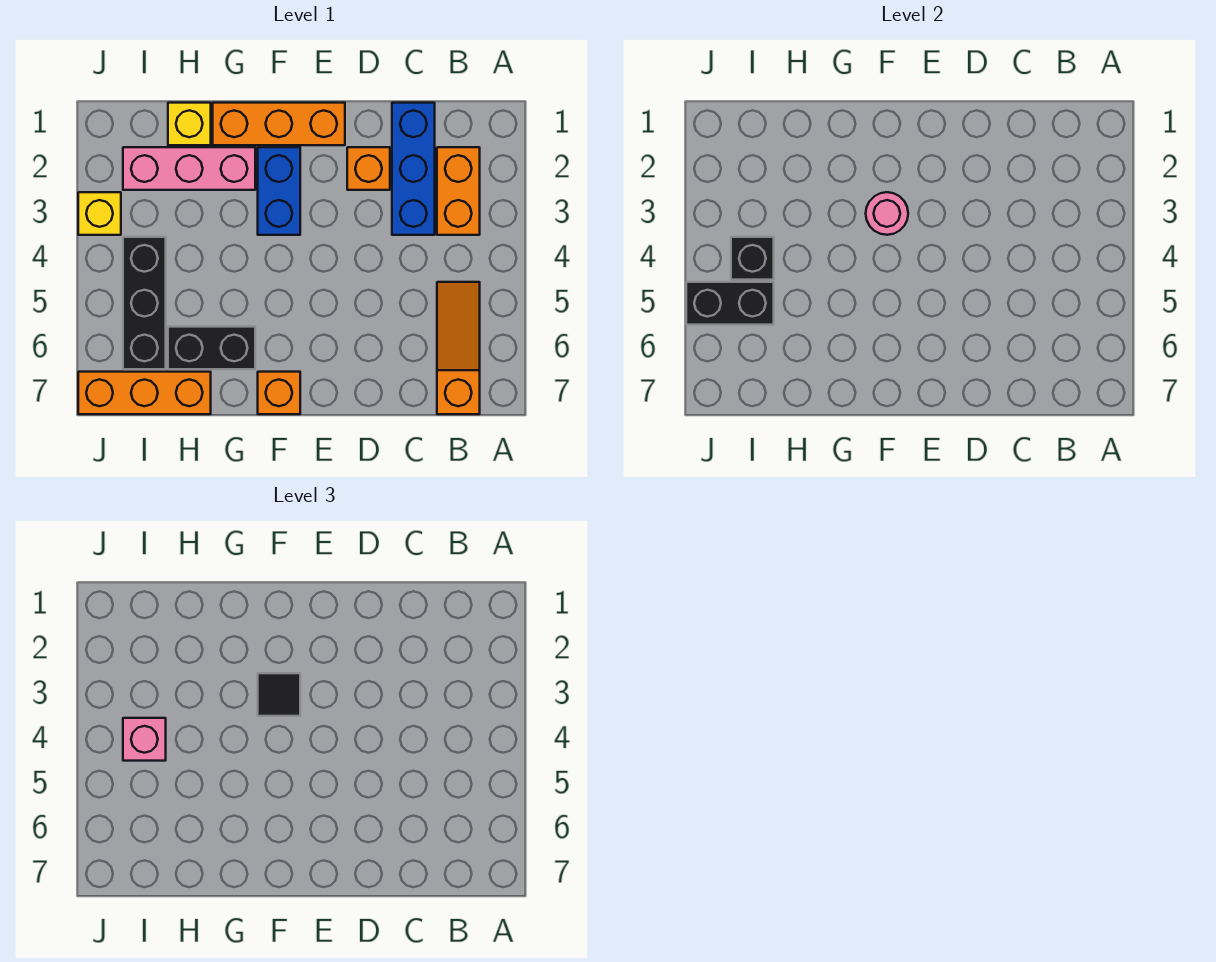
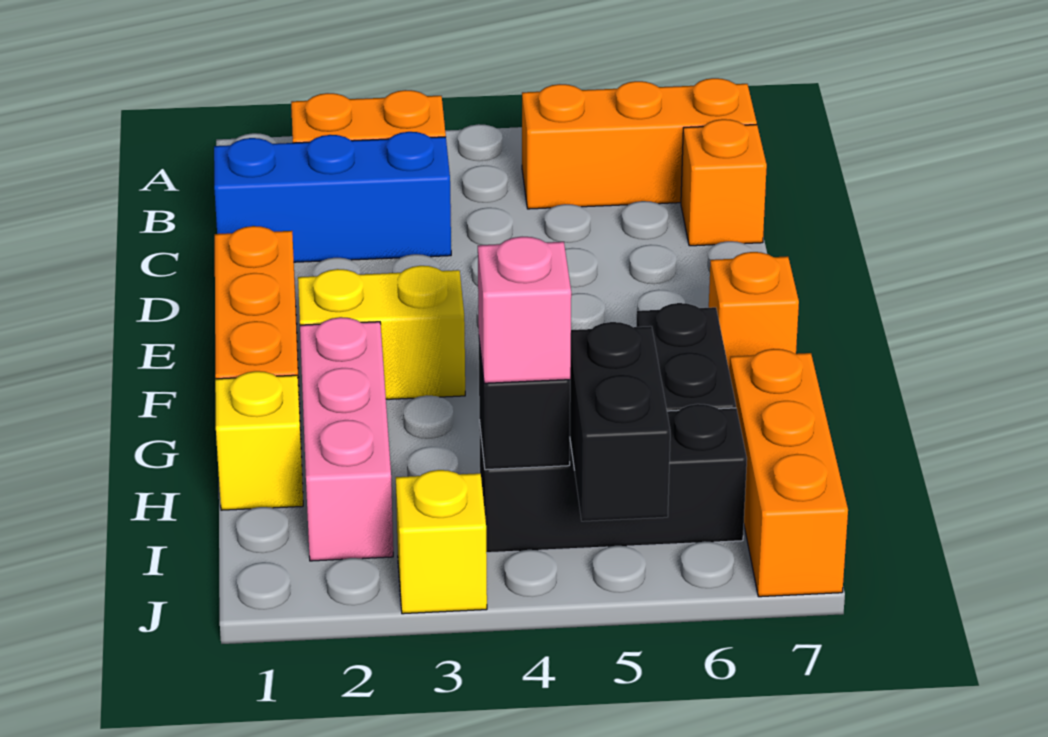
orange slope B5:B7 level 1 top 7 -> orange brick B5:B7 level 1
orange brick D2 level 1 -> orange brick C7 level 1
blue brick F2:F3 level 1 -> yellow brick F2:F3 level 1
pink round brick F3 level 2 -> none
black tile F3 level 3 -> none

